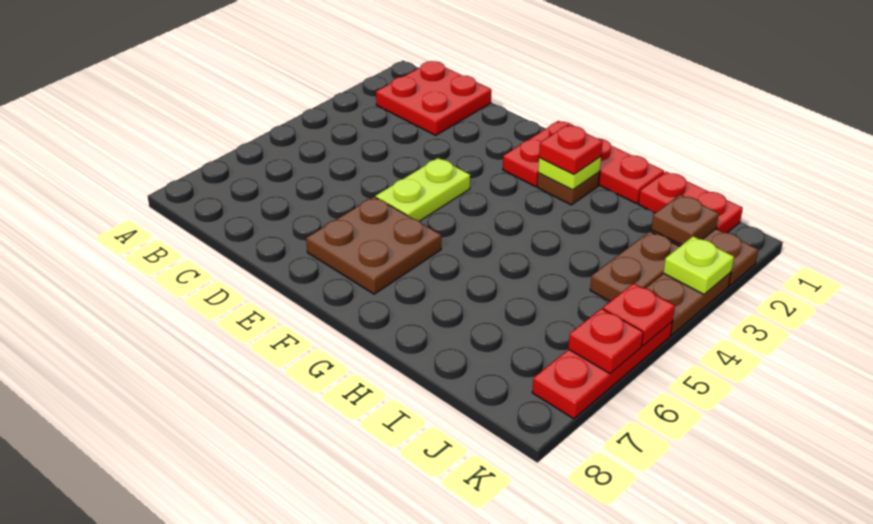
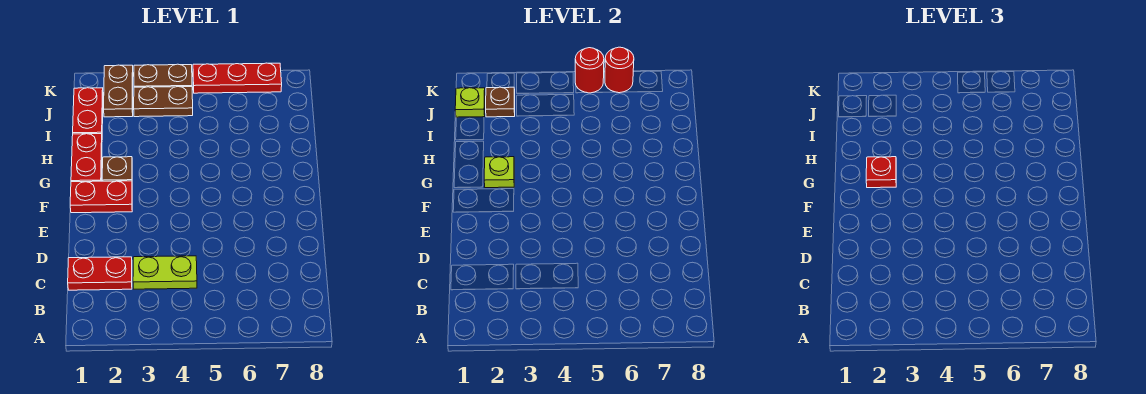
red plate B1:C2 level 1 -> red plate C1:C2 level 1
lime plate E4:E5 level 1 -> lime plate C3:C4 level 1
brown plate E6:F7 level 1 -> none
lime plate K3 level 2 -> lime plate J1 level 2
red plate K5 level 2 -> red round brick K5 level 2
red plate K6 level 2 -> red round brick K6 level 2

